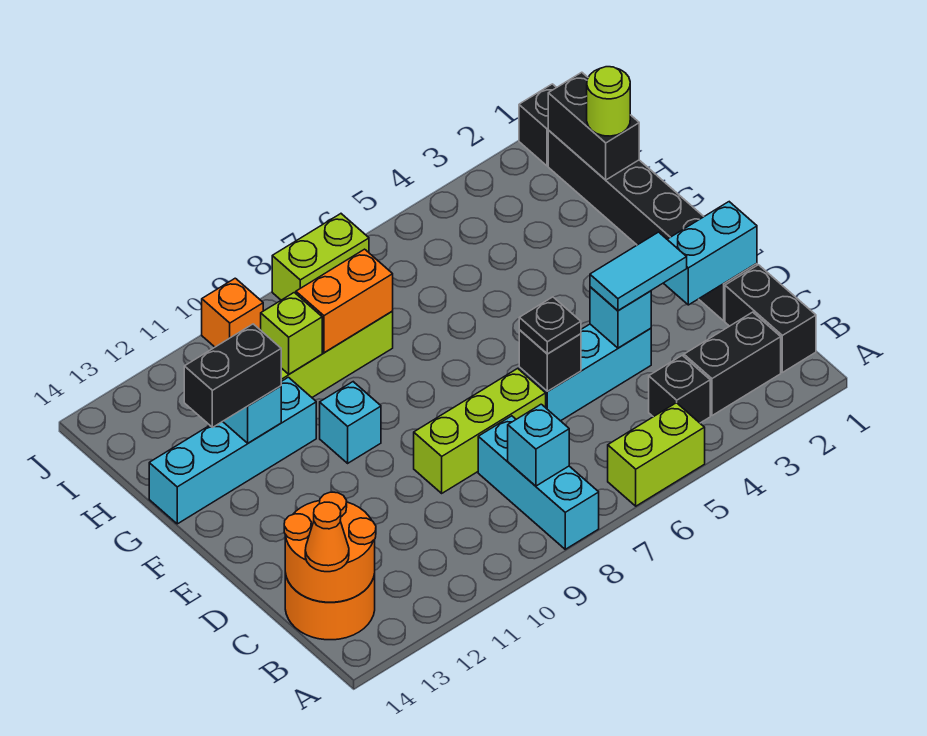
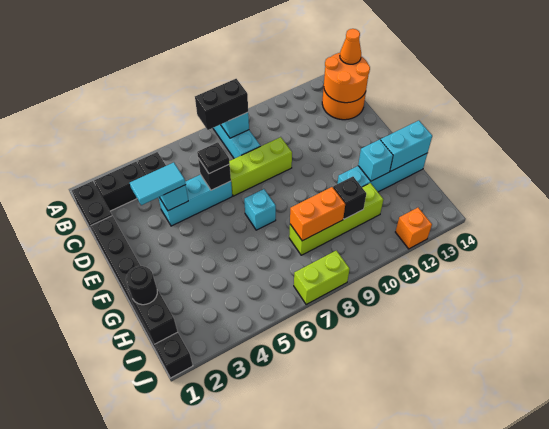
lime brick A5:A6 level 1 -> none
cyan brick D1:D2 level 2 -> cyan brick G13:G14 level 2
cyan brick F10 level 1 -> cyan brick F7 level 1
black brick G12:G13 level 3 -> black brick B7:B8 level 3
lime round brick H1 level 3 -> black round brick H1 level 3
lime brick H10 level 2 -> black brick H10 level 2
orange brick J10 level 1 -> orange brick J12 level 1

